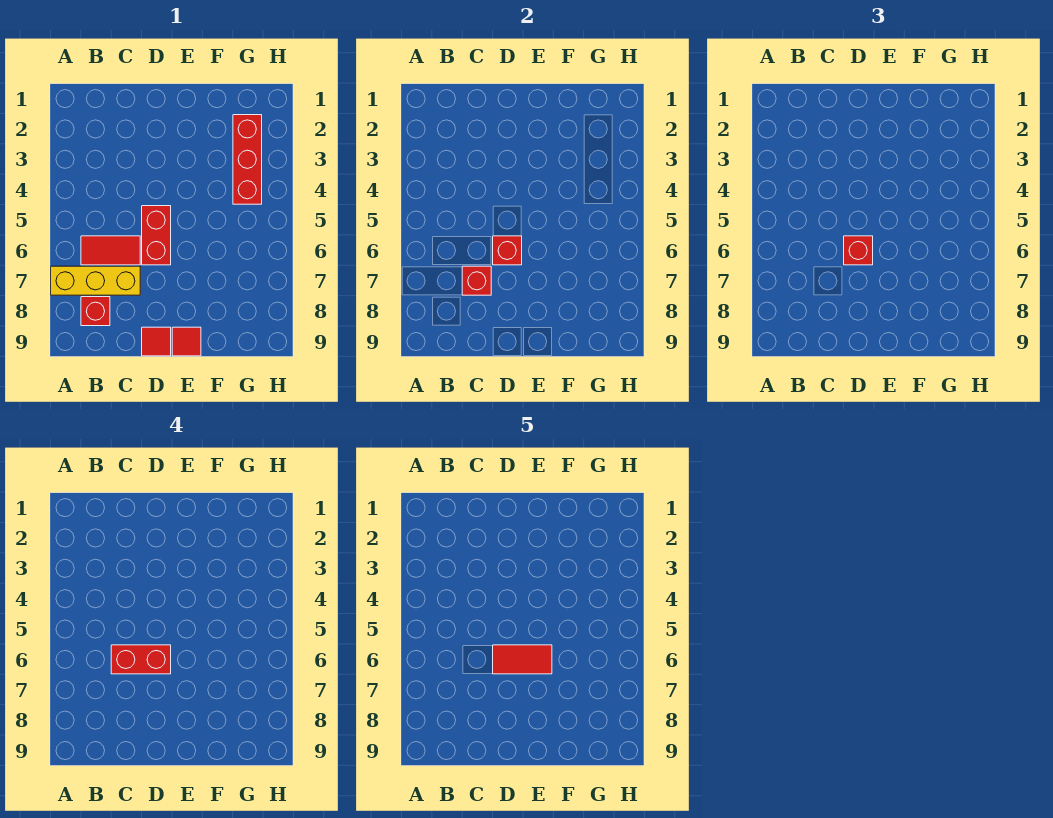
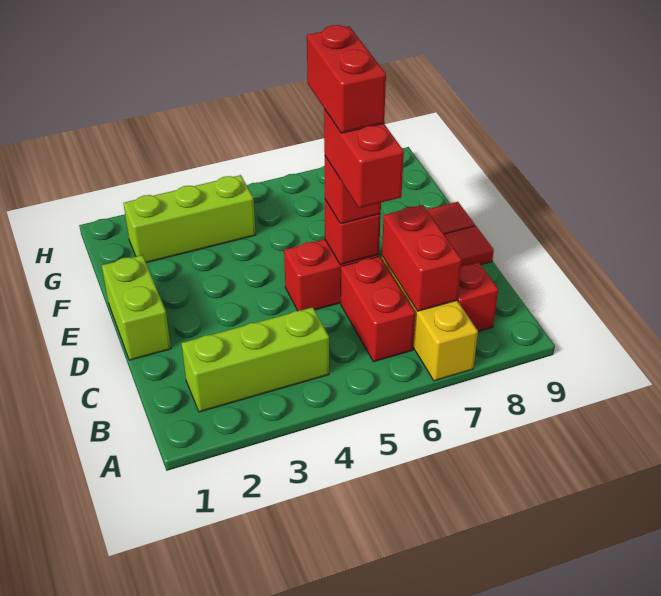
none -> lime brick B2:B4 level 1
red tile B6:C6 level 1 -> red brick B6:C6 level 1
red brick C7 level 2 -> red brick B7:C7 level 2
none -> lime brick D1:E1 level 1
red tile D6:E6 level 5 -> red brick D6:E6 level 5
red brick G2:G4 level 1 -> lime brick G2:G4 level 1

